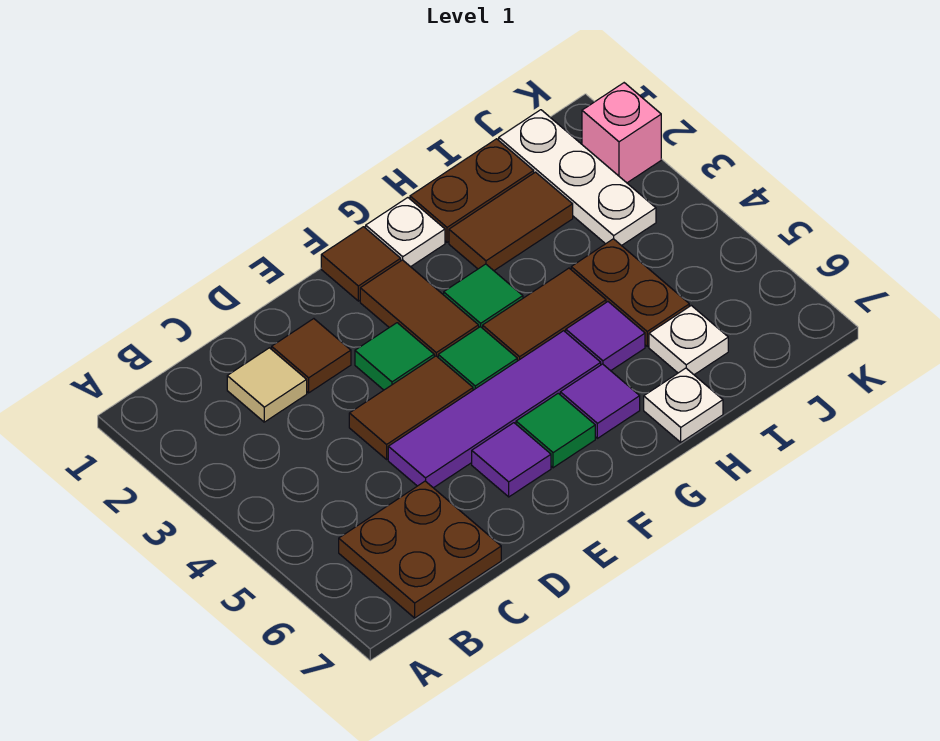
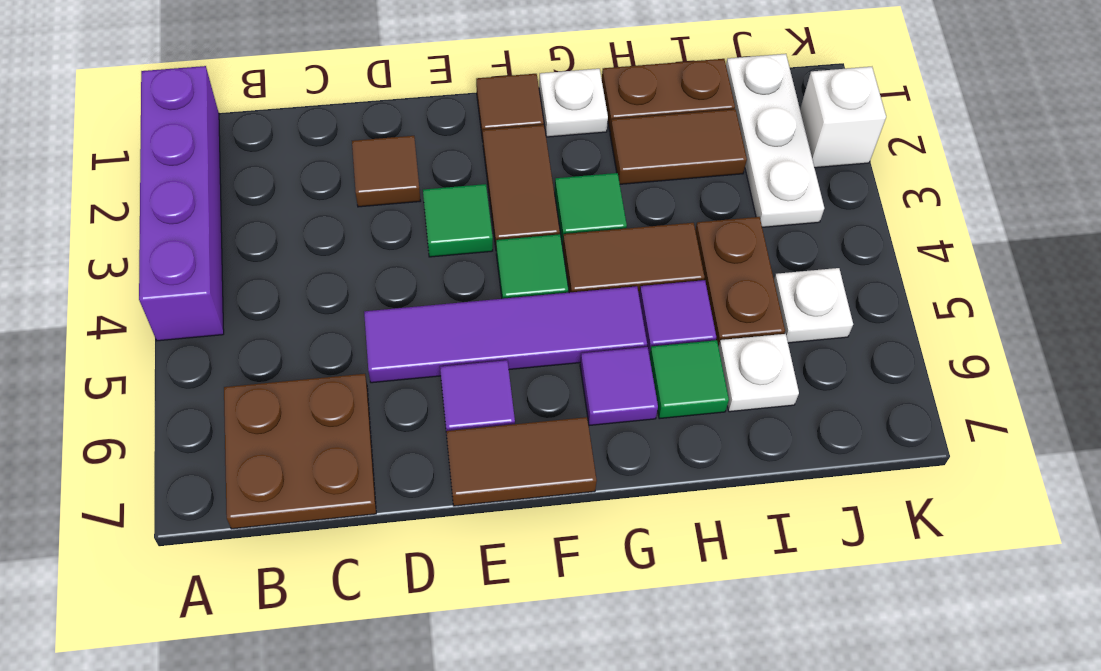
none -> purple brick A1:A4 level 1
tan tile C2 level 1 -> none
brown tile D4:E4 level 1 -> brown tile E7:F7 level 1
green tile F6 level 1 -> green tile H6 level 1
white plate H7 level 1 -> white plate J5 level 1
pink brick K2 level 1 -> white brick K2 level 1

